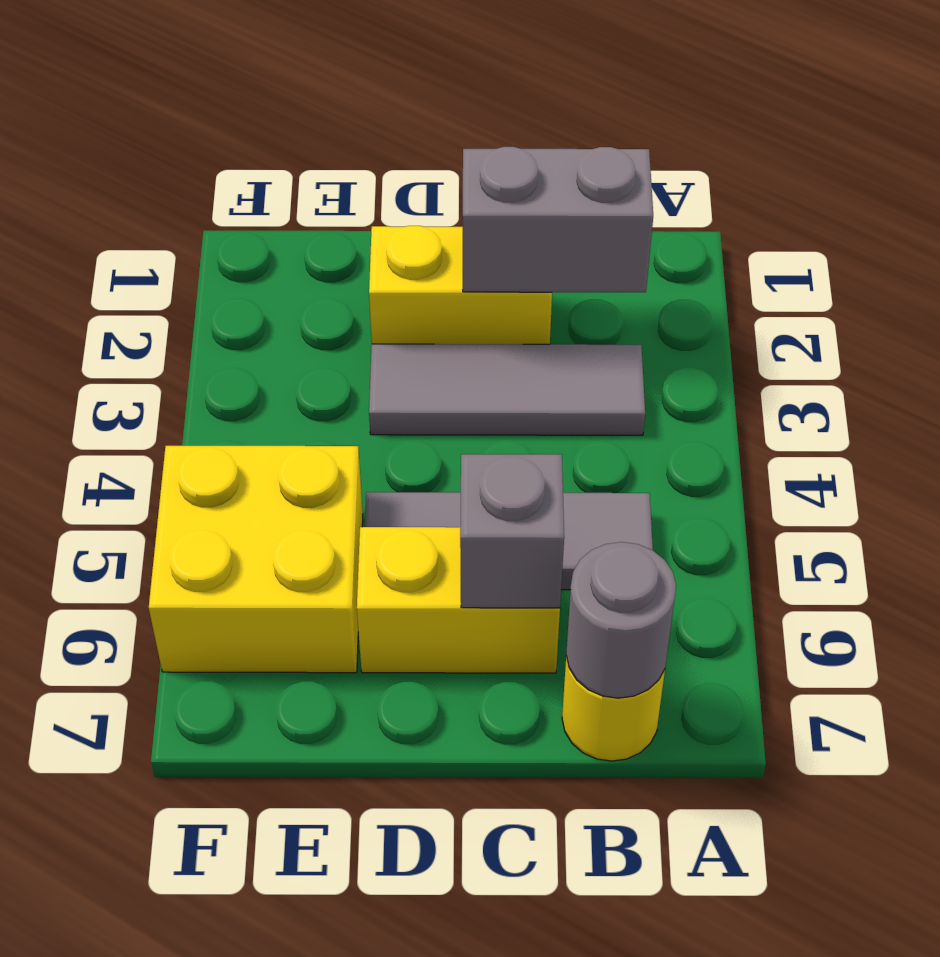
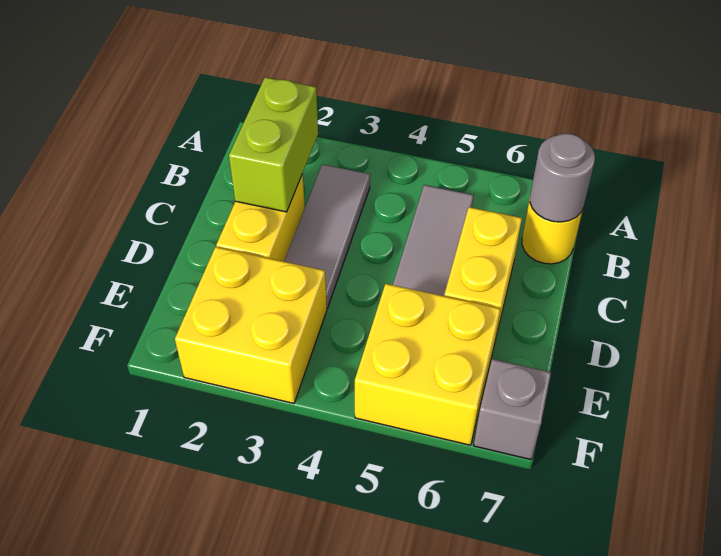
grey brick B2:C2 level 2 -> lime brick B2:C2 level 2
grey brick C6 level 2 -> grey brick F7 level 1
none -> yellow brick E2:F3 level 1

